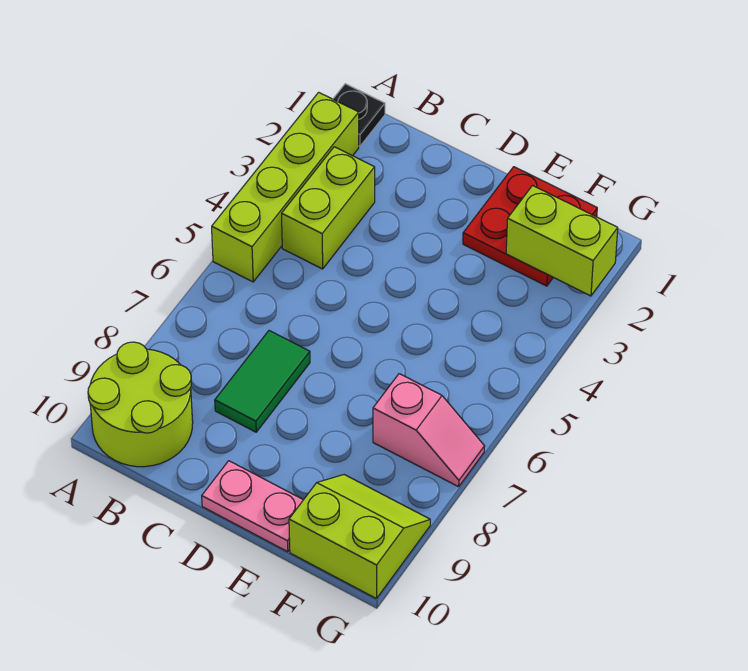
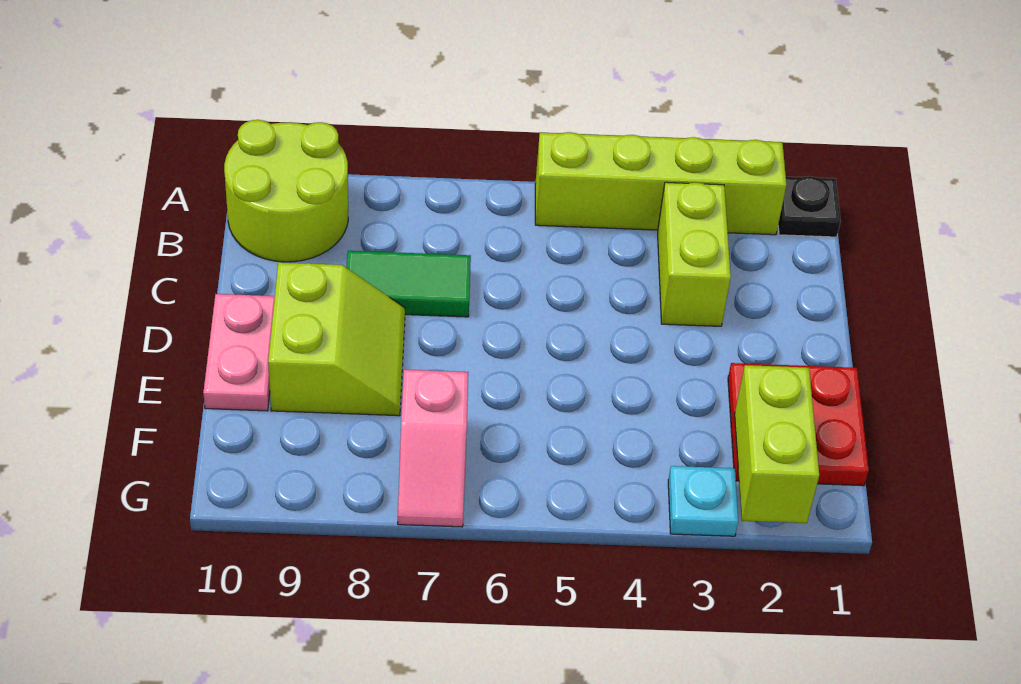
lime brick B3:B4 level 1 -> lime brick B3:C3 level 1
lime slope F9:G10 level 1 top 10 -> lime slope D8:E9 level 1 top 9
none -> cyan plate G3 level 1

